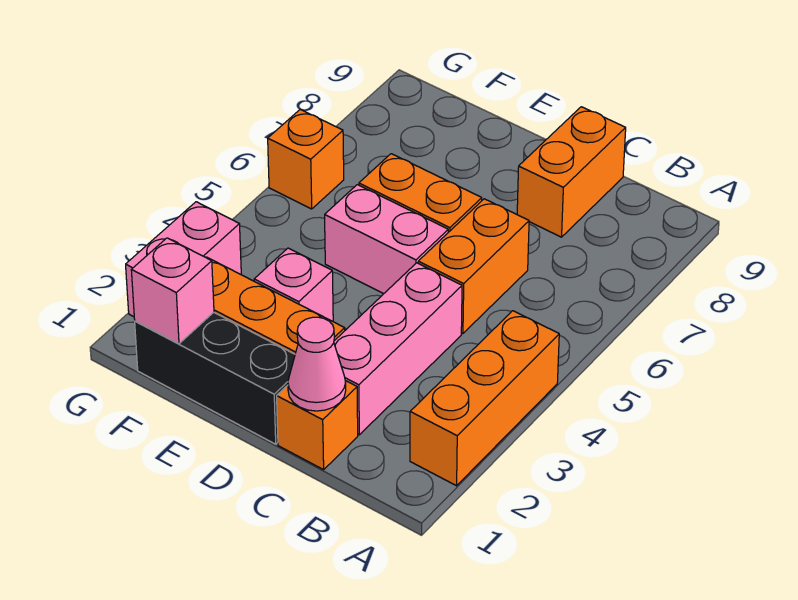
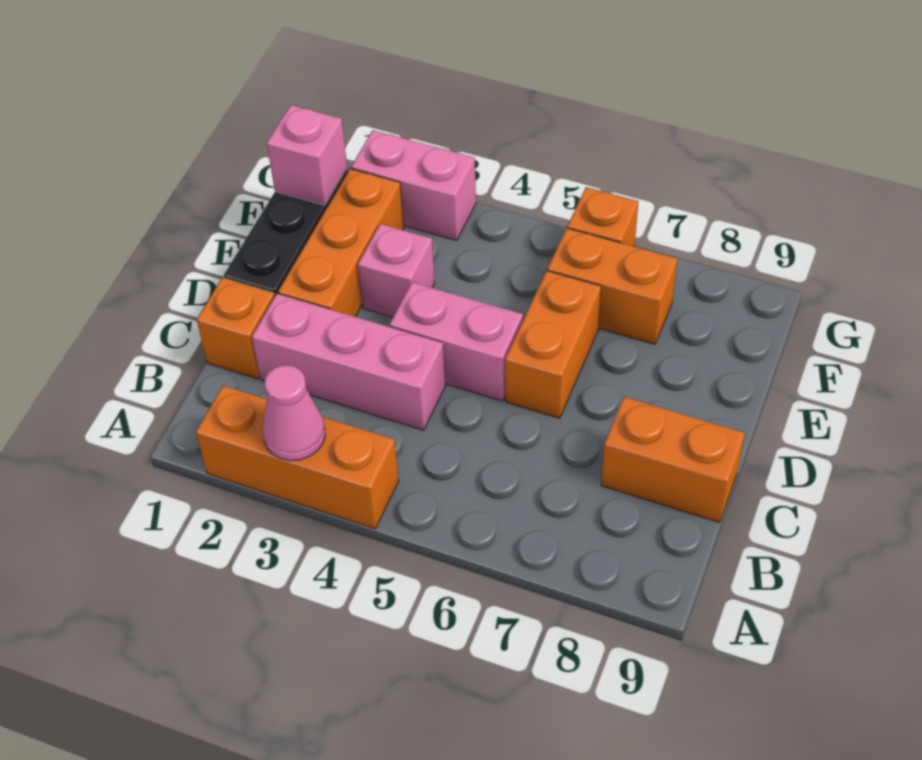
pink cone C1 level 2 -> pink cone A3 level 2
orange brick C5:C6 level 1 -> orange brick F6:F7 level 1
pink brick D5:E5 level 1 -> pink brick D4:D5 level 1

